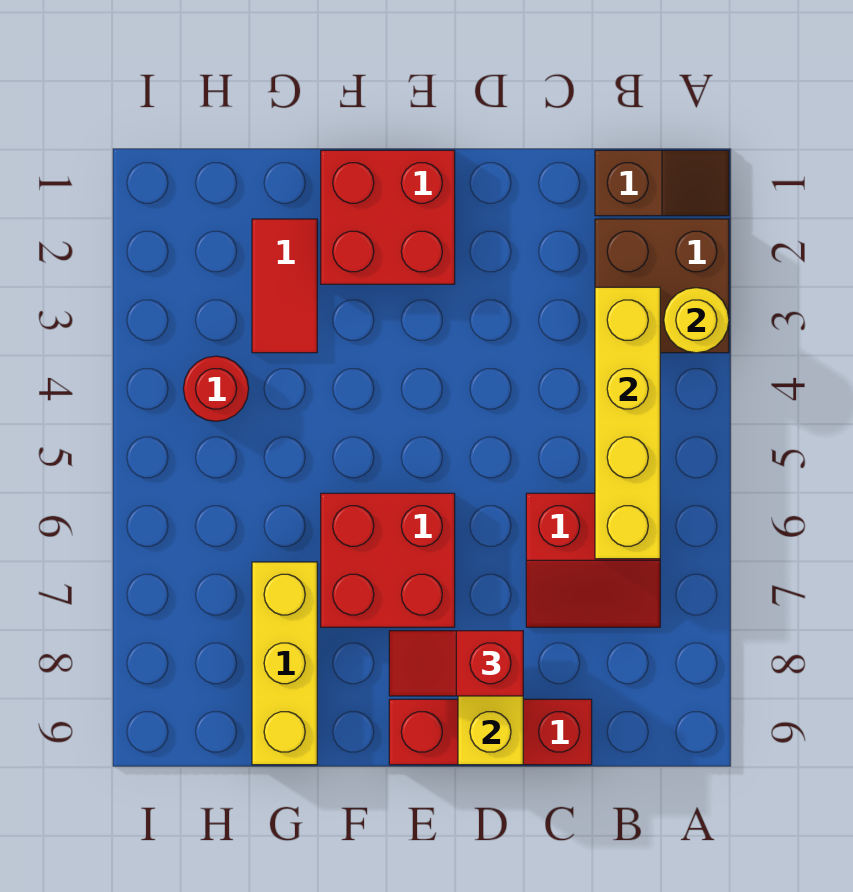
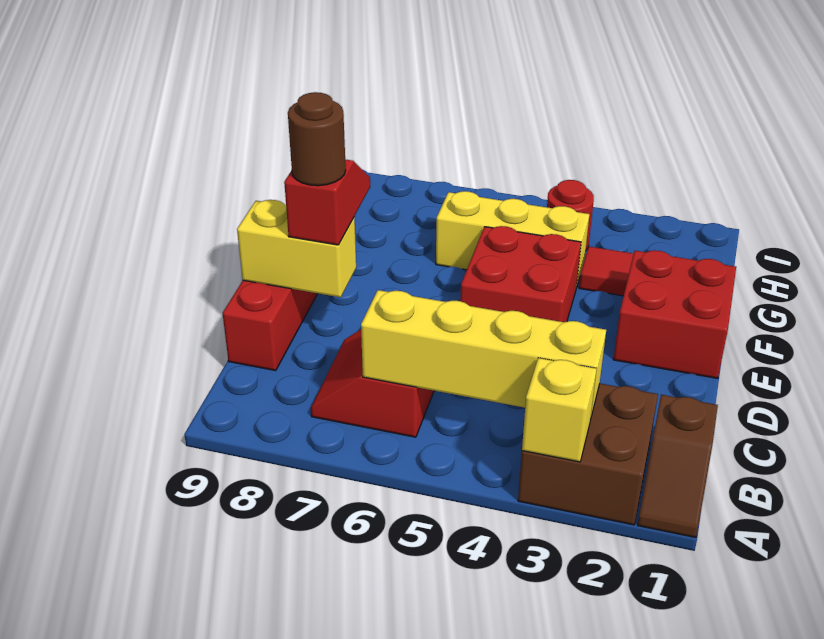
yellow round brick A3 level 2 -> yellow brick A3 level 2
none -> brown round brick D8 level 4
red brick E6:F7 level 1 -> red brick E4:F5 level 1
yellow brick G7:G9 level 1 -> yellow brick G4:G6 level 1

